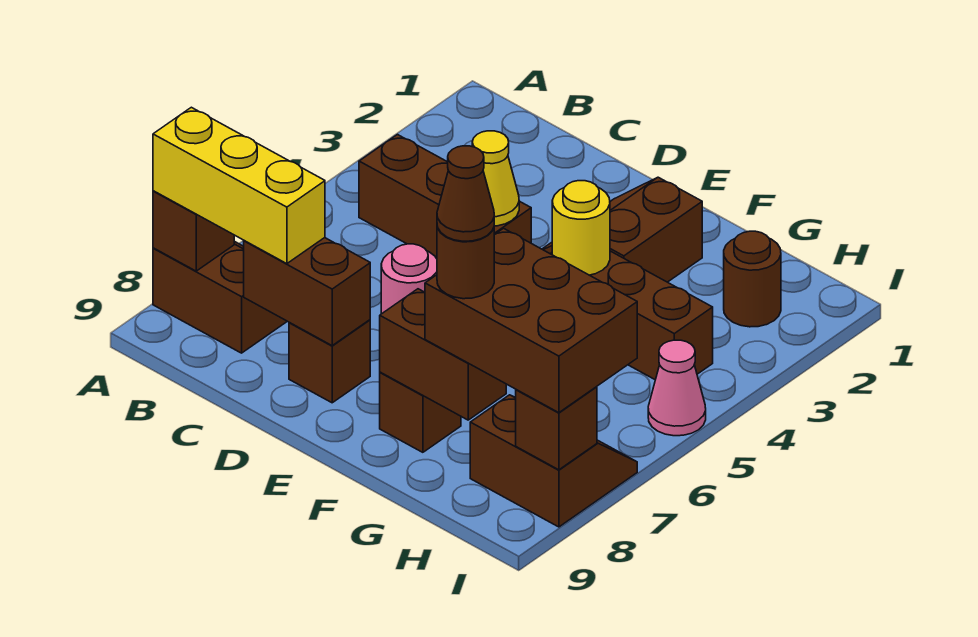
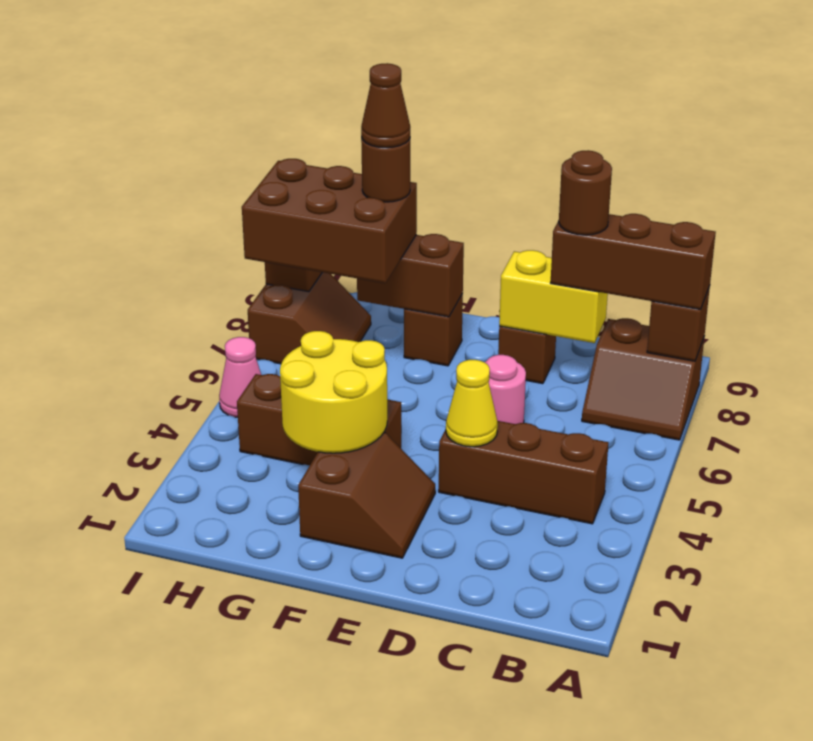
yellow brick A8:C8 level 3 -> brown brick A8:C8 level 3
brown brick C8:D8 level 2 -> yellow brick C8:D8 level 2
yellow round brick F4 level 2 -> yellow round brick F3:G4 level 2
brown round brick H2 level 1 -> brown round brick C8 level 4
brown slope H7:I8 level 1 top 8 -> brown slope H7:I8 level 1 top I

